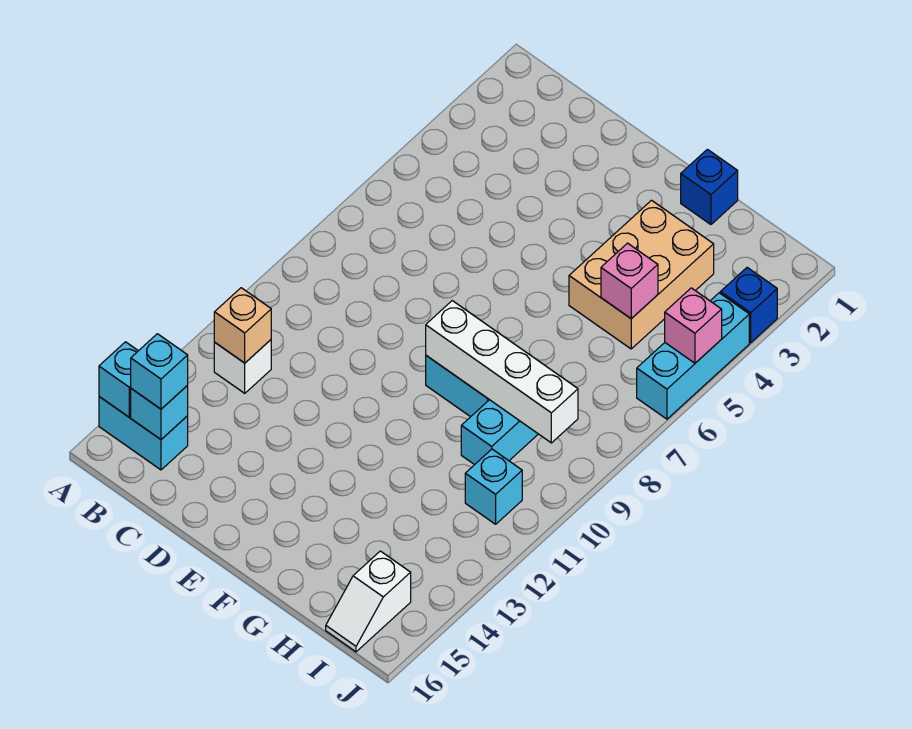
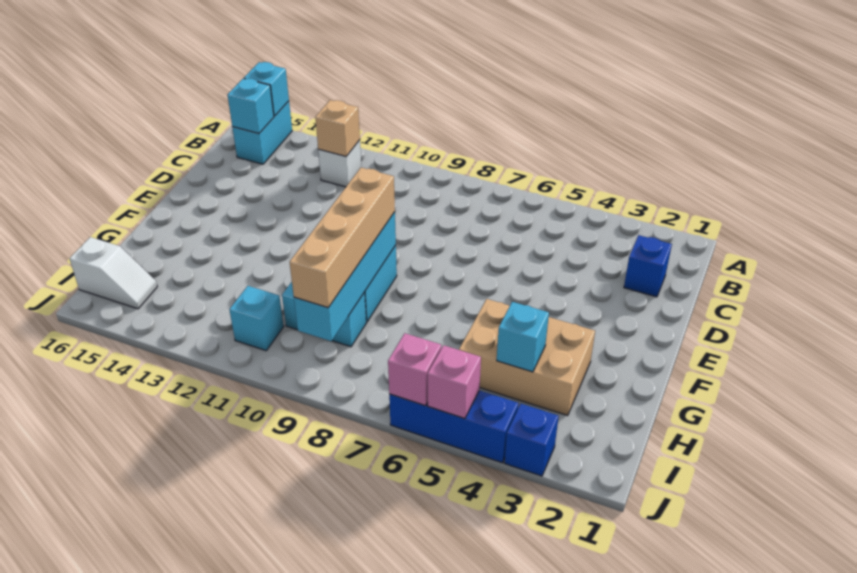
cyan brick B15 level 3 -> cyan brick H4 level 2
white brick F9:I9 level 2 -> cyan brick F9:I9 level 2
none -> tan brick F9:I9 level 3
blue brick G1 level 1 -> blue brick C2 level 1
pink brick H5 level 2 -> pink brick J6 level 2
white slope I15:I16 level 1 top 15 -> white slope I15:I16 level 1 top 16
cyan brick J4:J6 level 1 -> blue brick J4:J6 level 1

